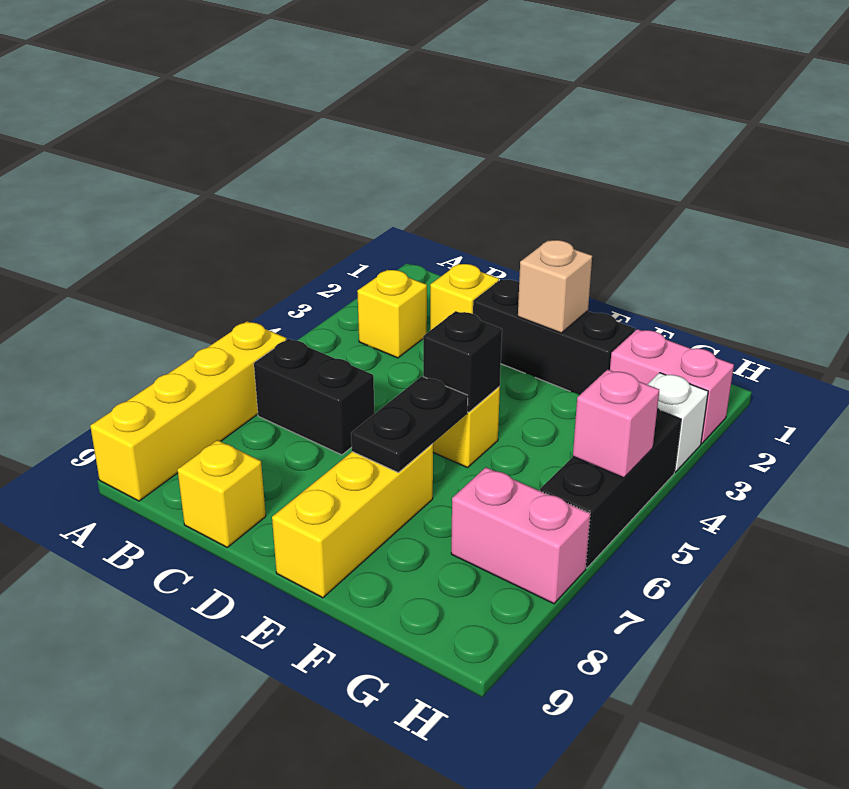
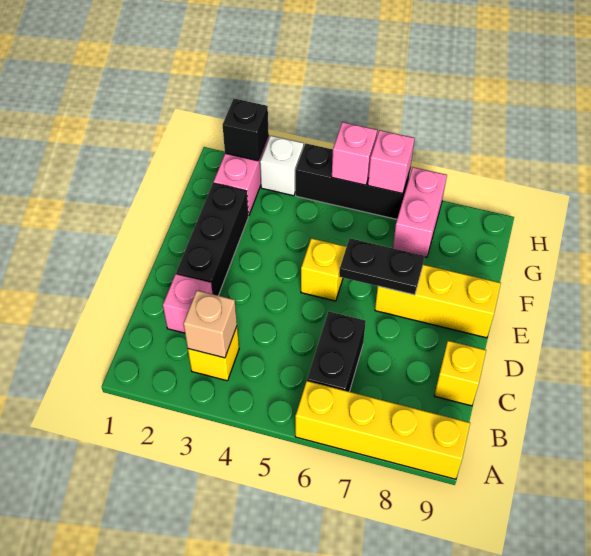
yellow brick C2 level 1 -> pink brick C2 level 1
tan brick E2 level 2 -> tan brick B3 level 2
black brick E5 level 2 -> black brick H2 level 2
none -> pink brick H6 level 2

